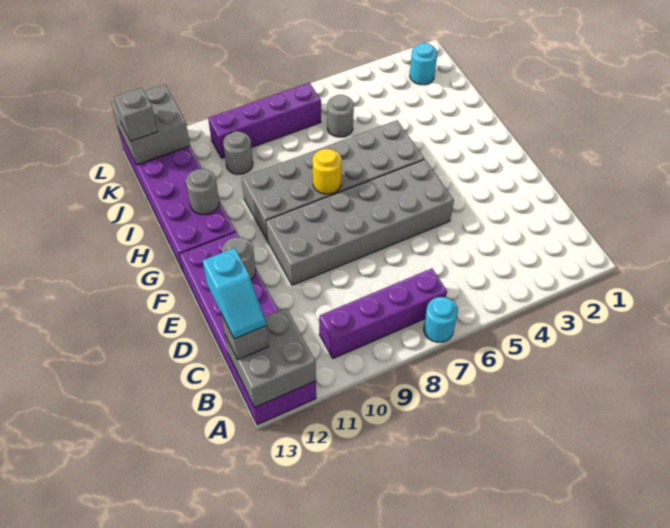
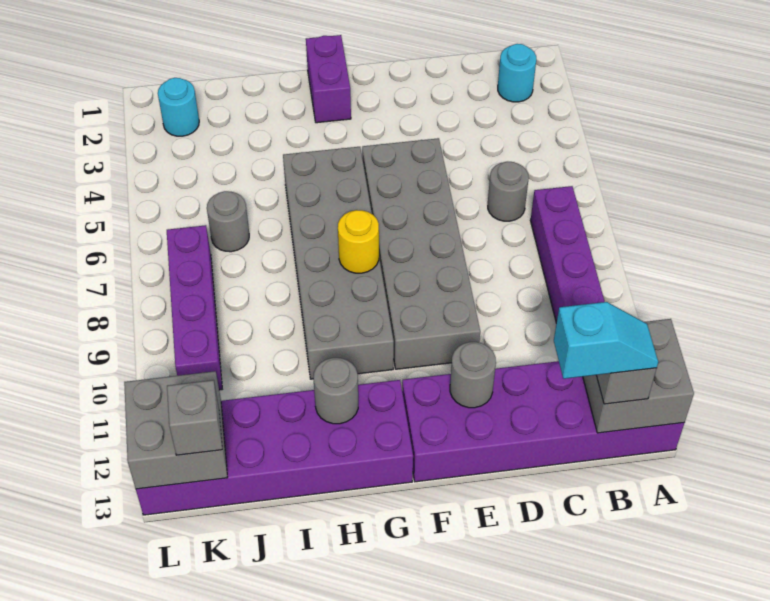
cyan round brick A7 level 1 -> cyan round brick B2 level 1
none -> purple brick G1:G2 level 1
grey round brick J10 level 1 -> grey round brick C6 level 1

